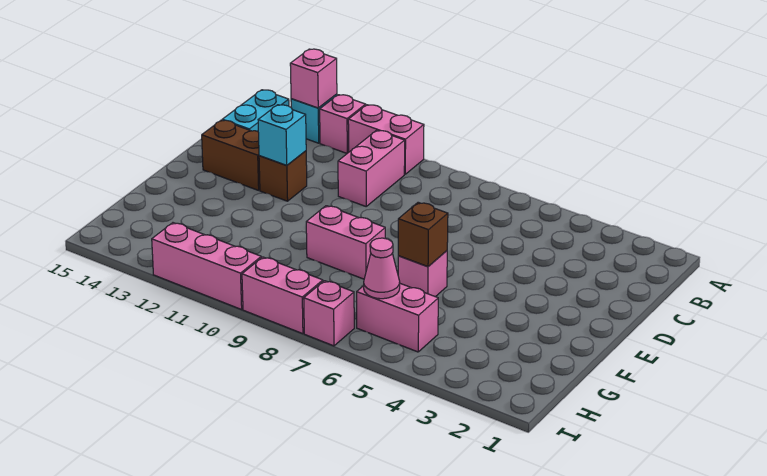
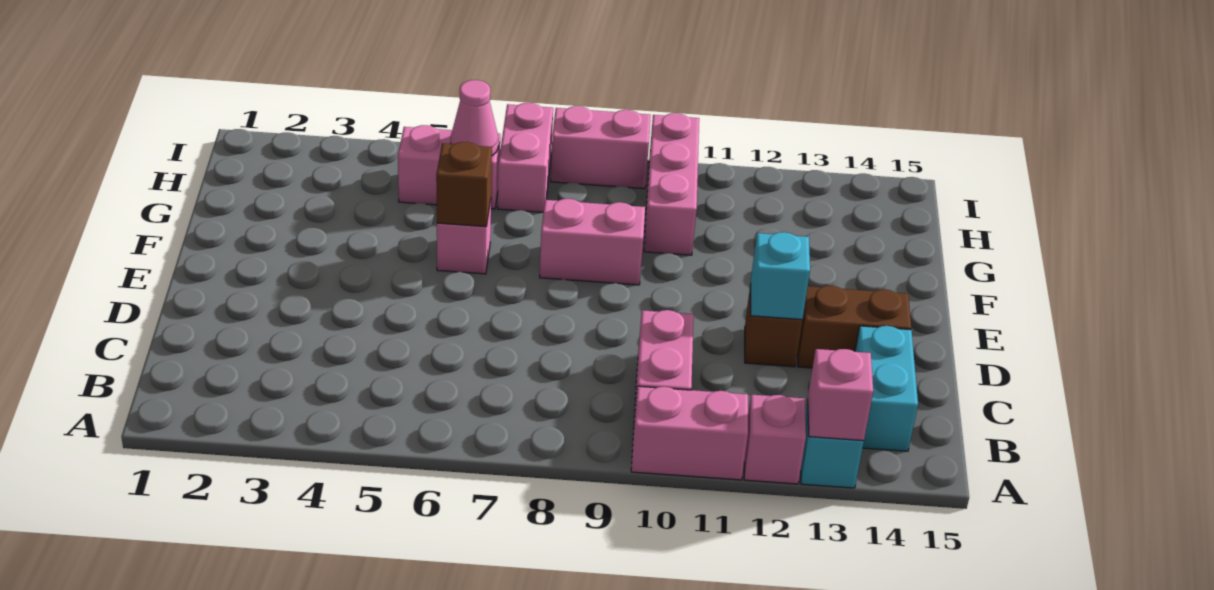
pink brick I7 level 1 -> pink brick H7:I7 level 1
pink brick I10:I12 level 1 -> pink brick G10:I10 level 1

